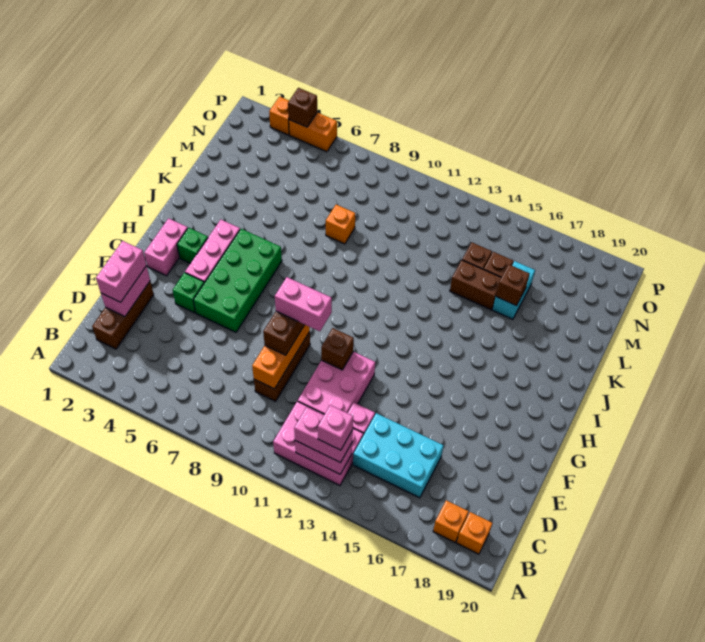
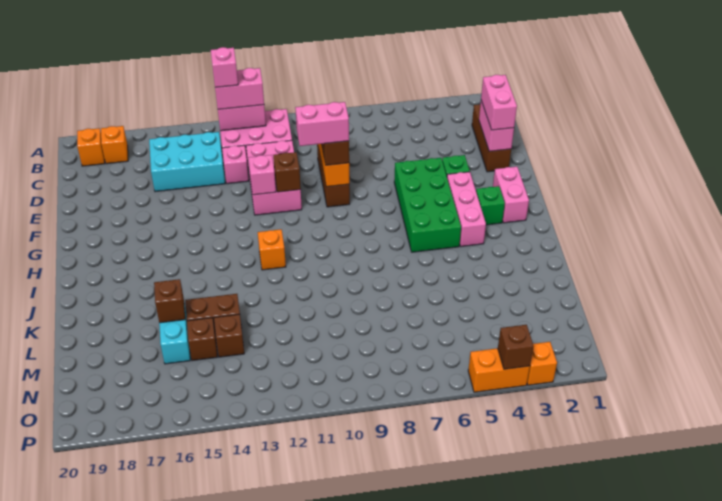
none -> pink brick F12 level 2
orange brick L8 level 1 -> orange brick I12 level 1

